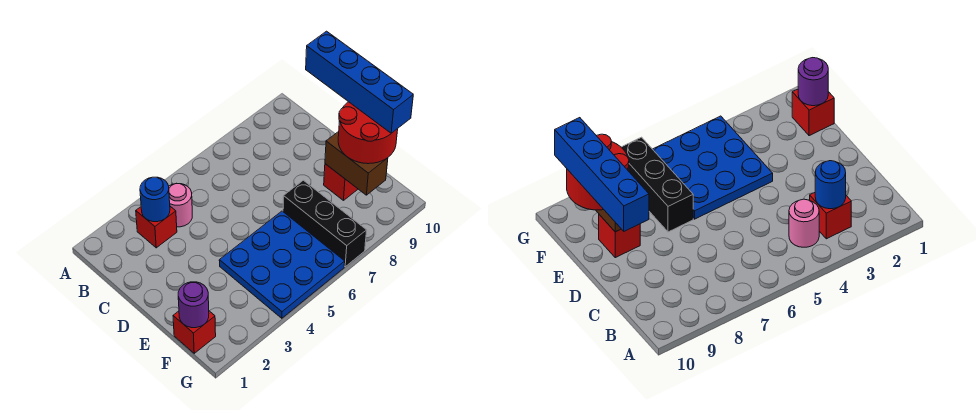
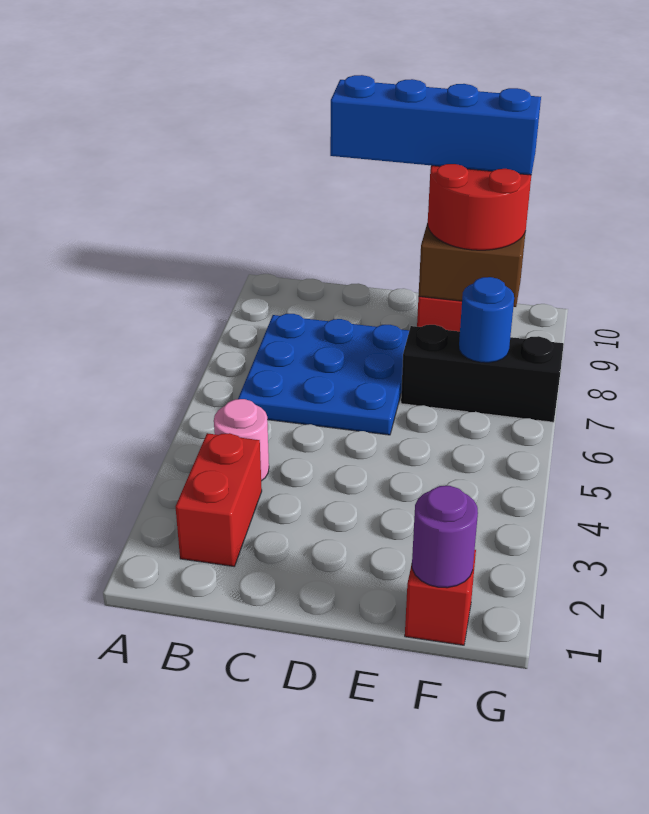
red brick B3 level 1 -> red brick B2:B3 level 1
blue round brick B3 level 2 -> blue round brick F7 level 2
blue plate E4:G6 level 1 -> blue plate B6:D8 level 1

